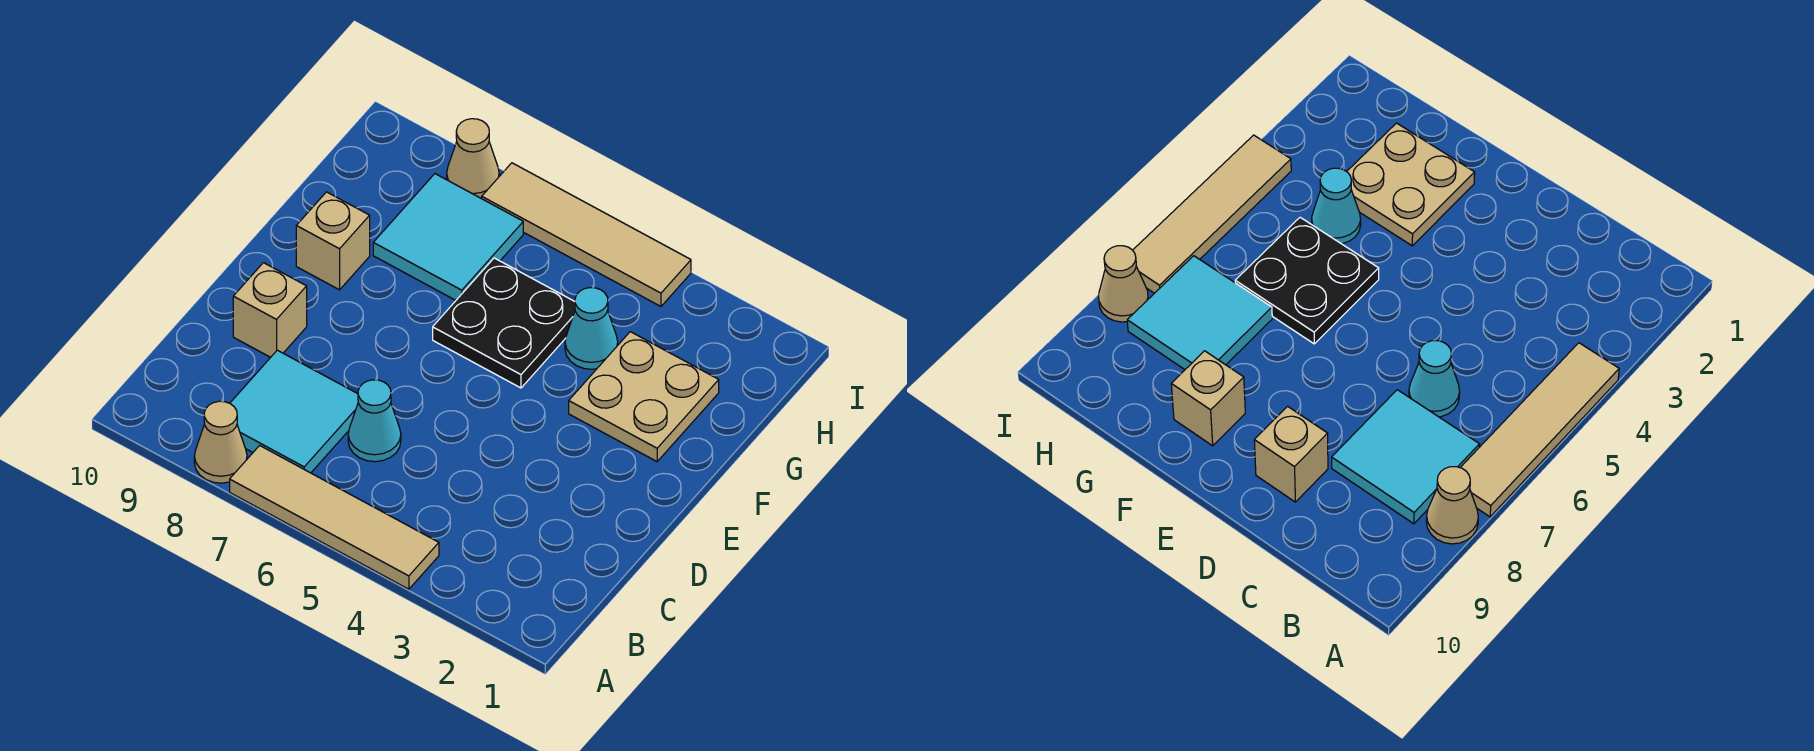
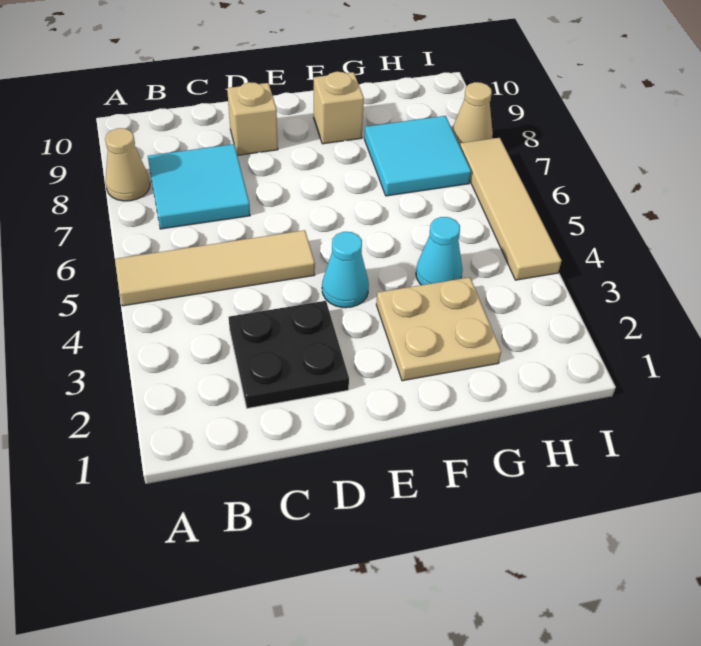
tan tile A4:A7 level 1 -> tan tile A5:D5 level 1
cyan cone C6 level 1 -> cyan cone E4 level 1
black plate F5:G6 level 1 -> black plate C2:D3 level 1

